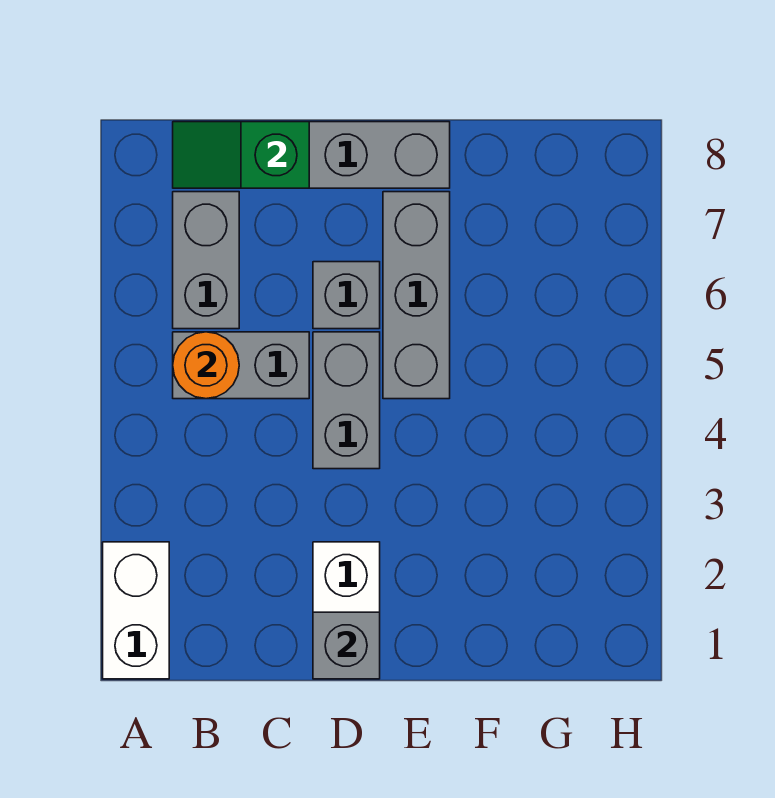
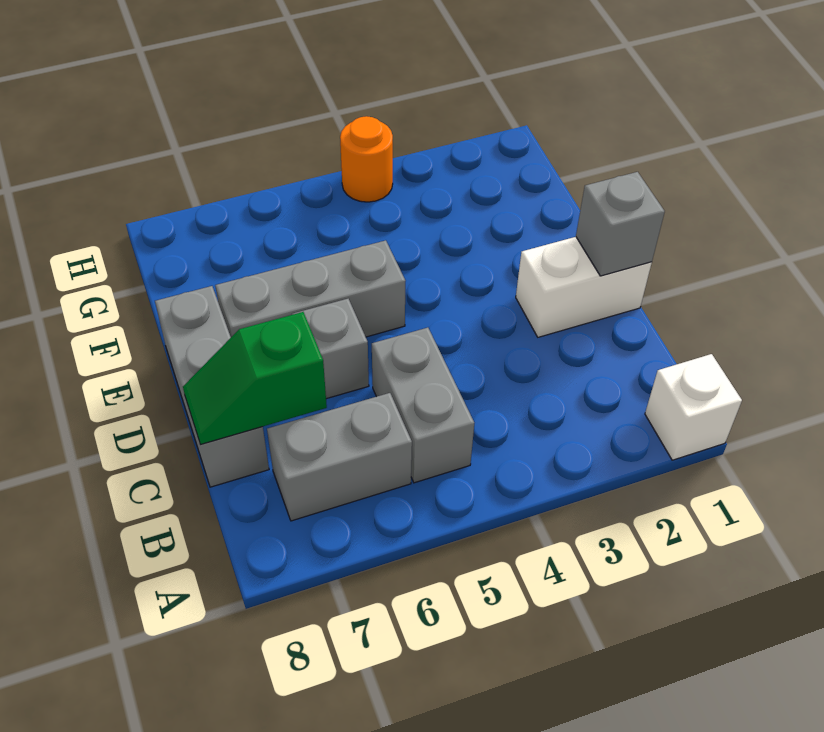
white brick A1:A2 level 1 -> white brick A1 level 1
orange round brick B5 level 2 -> orange round brick H4 level 1
green slope B8:C8 level 2 top C -> green slope C7:C8 level 2 top 7
grey brick D4:D5 level 1 -> none

